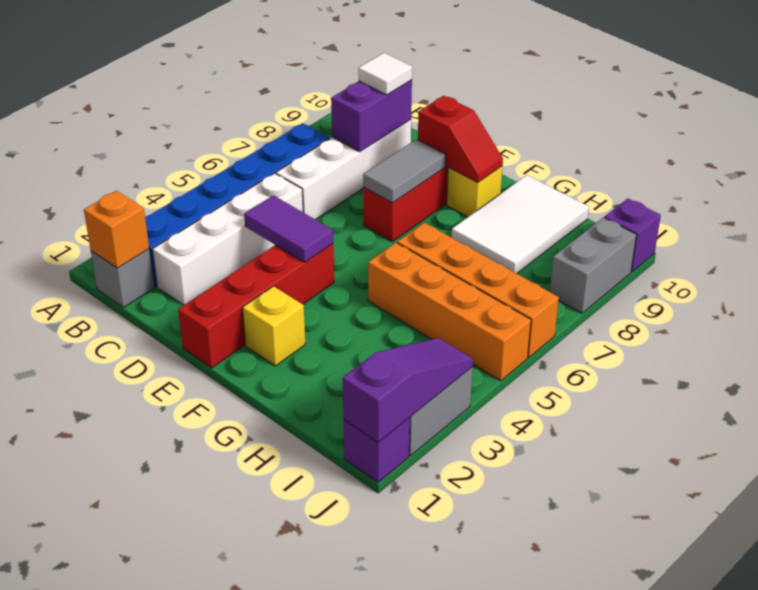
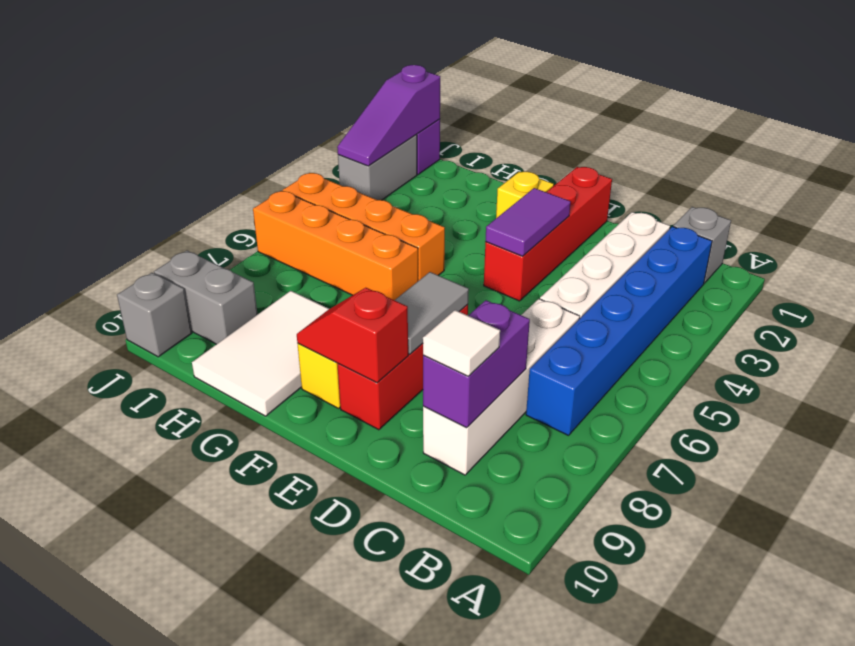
orange brick B1 level 2 -> none
purple tile D4:E4 level 2 -> purple tile E3:E4 level 2
grey brick J8:J9 level 1 -> grey brick I9:J9 level 1
purple brick J10 level 1 -> grey brick J10 level 1

